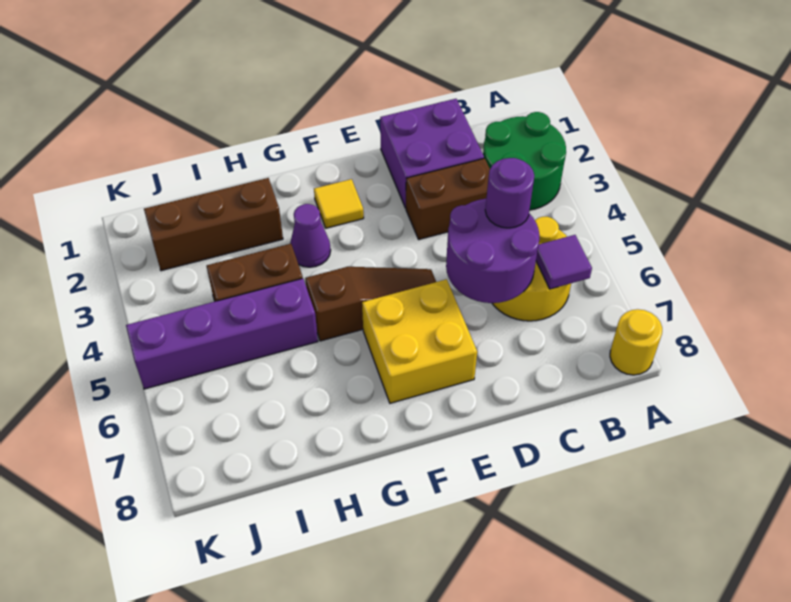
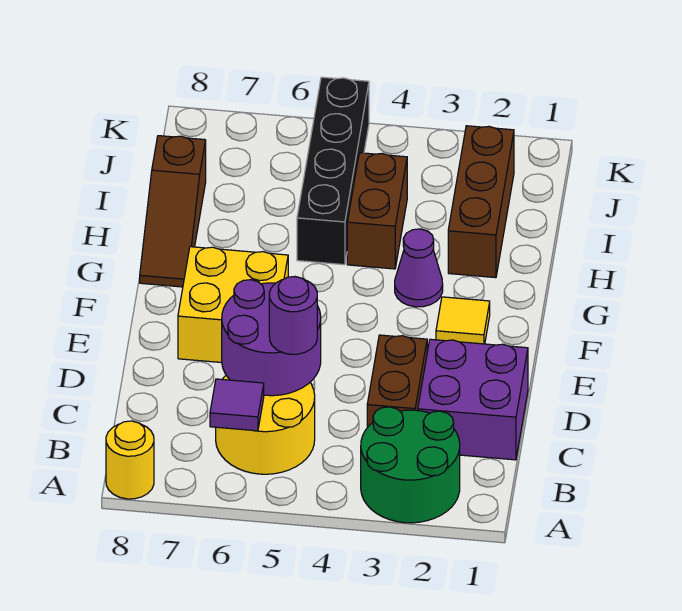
brown slope E5:G5 level 1 top G -> brown slope G8:I8 level 1 top I
purple brick H5:K5 level 1 -> black brick H5:K5 level 1

